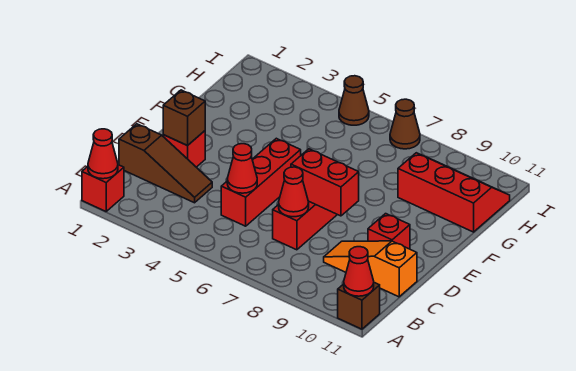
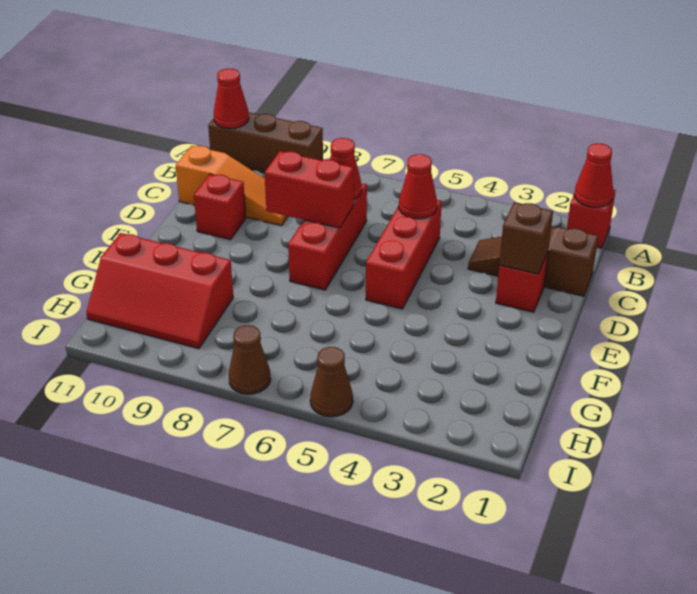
brown brick A11 level 1 -> brown brick A9:A11 level 1

